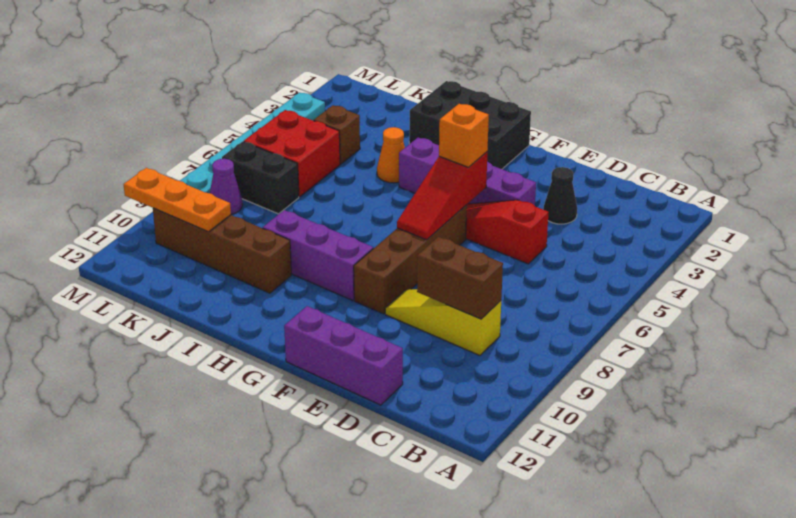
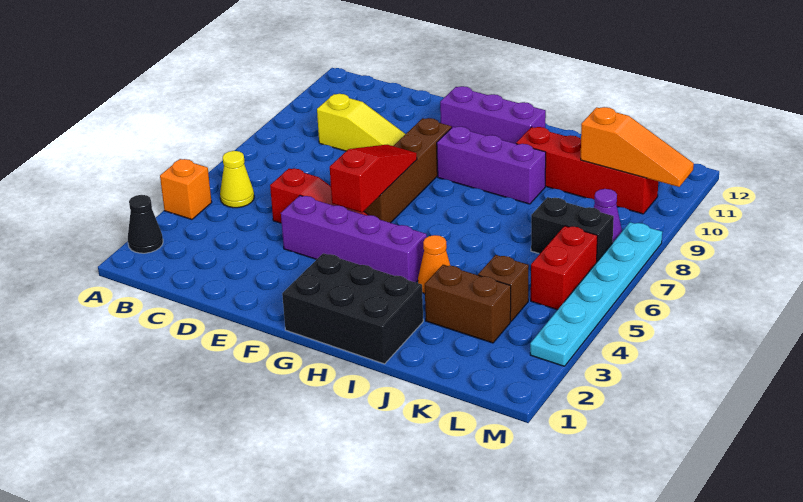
none -> yellow cone B5 level 1
brown brick C9:D9 level 2 -> brown brick J3:K3 level 1
black cone D3 level 1 -> black cone A2 level 1
purple brick D12:F12 level 1 -> purple brick F11:H11 level 1
orange brick F5 level 3 -> orange brick A4 level 1
brown brick I10:L10 level 1 -> red brick I10:L10 level 1
red brick K5:L6 level 1 -> red brick L5:L6 level 1
orange plate K10:M10 level 2 -> orange slope K10:M10 level 2 top K

